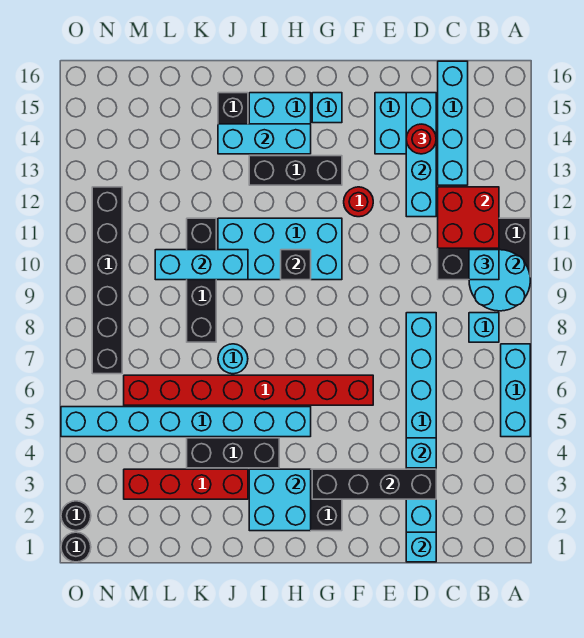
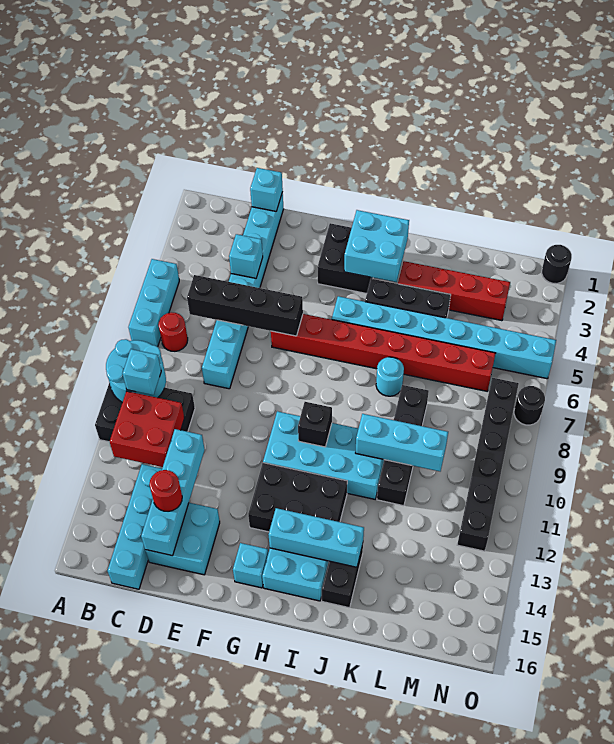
cyan brick B8 level 1 -> none
black brick D3:G3 level 2 -> black brick C6:F6 level 2
red round brick F12 level 1 -> red round brick B7 level 1
black brick G13:I13 level 1 -> black brick G12:I13 level 1
black round brick O2 level 1 -> black round brick O7 level 1

